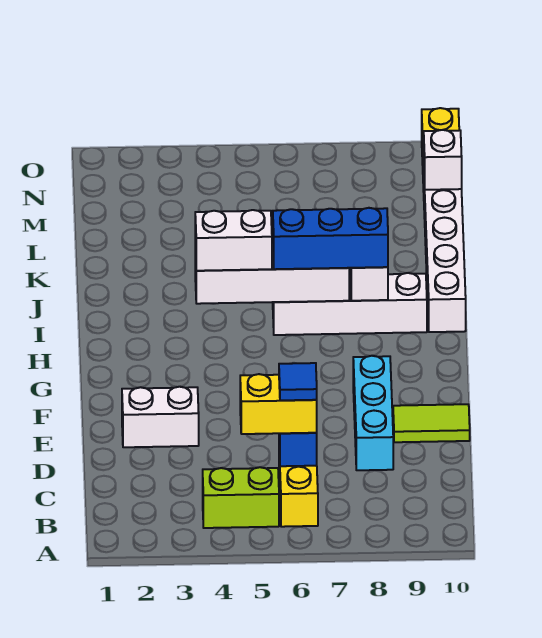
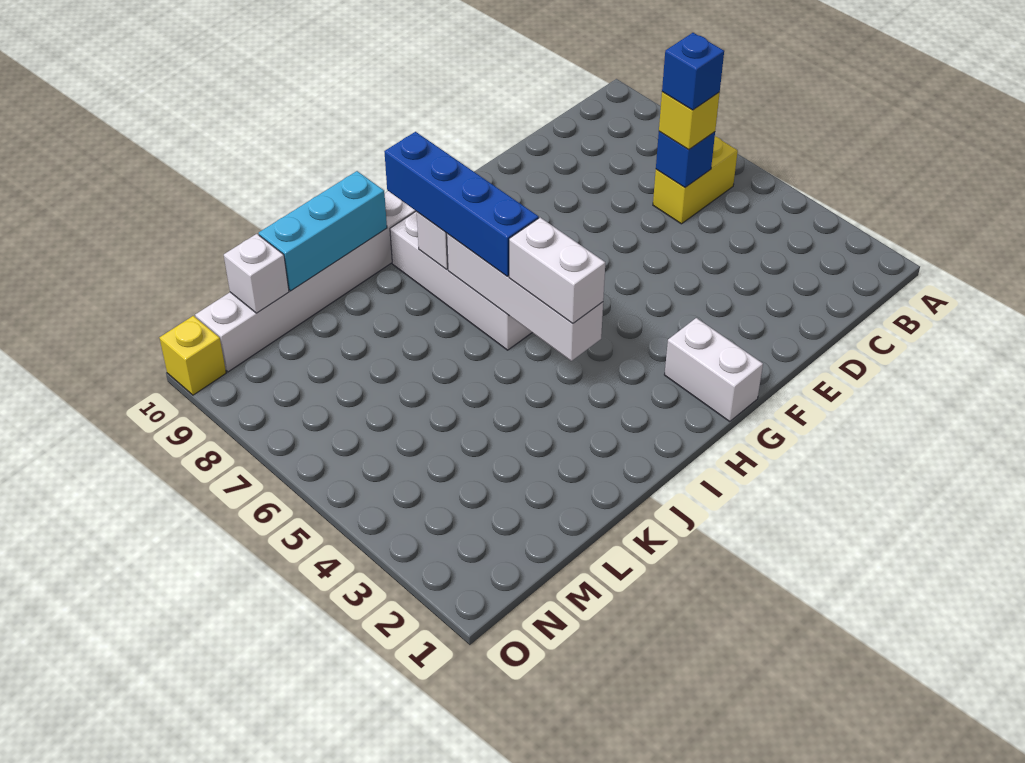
lime brick B4:B5 level 1 -> none
yellow brick C5:C6 level 3 -> yellow brick C6 level 3
blue tile C6 level 4 -> blue brick C6 level 4
cyan brick D8:F8 level 1 -> cyan brick J10:L10 level 2
white brick E2:E3 level 1 -> white brick G1:G2 level 1
lime tile E9:E10 level 1 -> none
blue brick I6:I8 level 3 -> blue brick I6:I9 level 3

